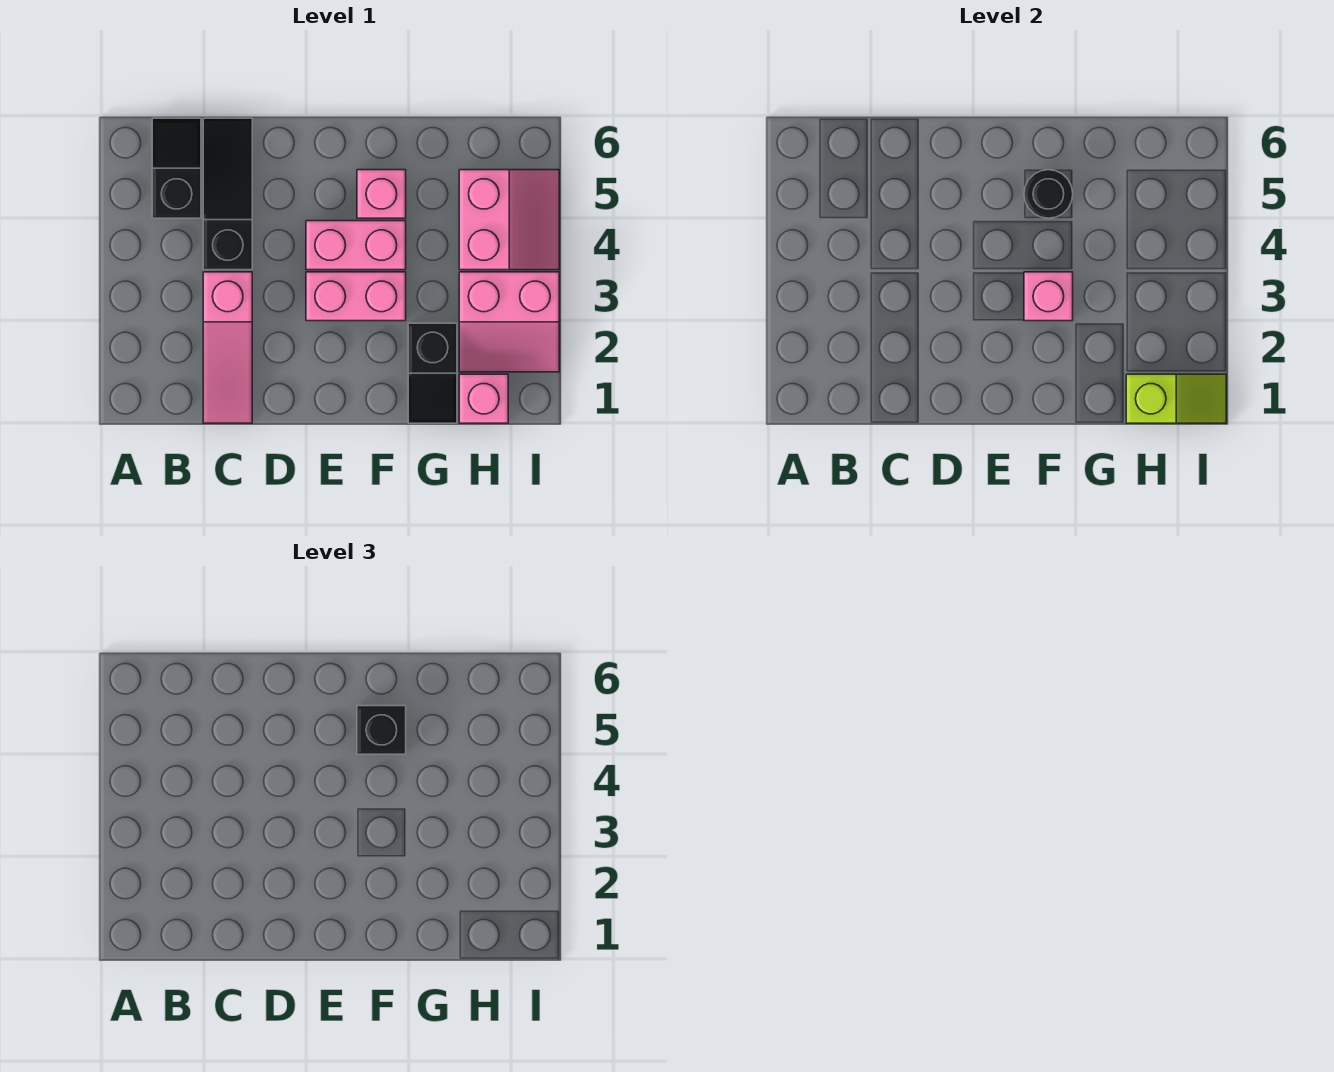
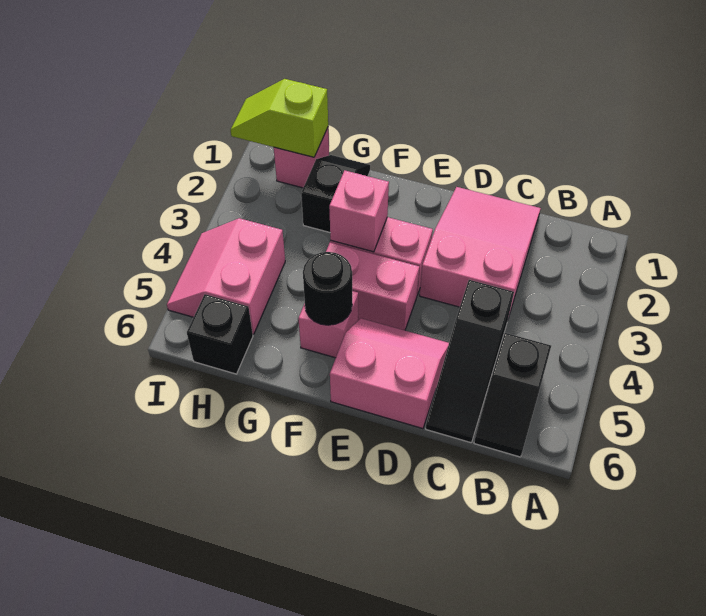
pink slope C1:C3 level 1 top 3 -> pink slope C1:D3 level 1 top 3
black brick F5 level 3 -> black brick H6 level 1
pink slope H2:I3 level 1 top 3 -> pink slope D5:E6 level 1 top 6

